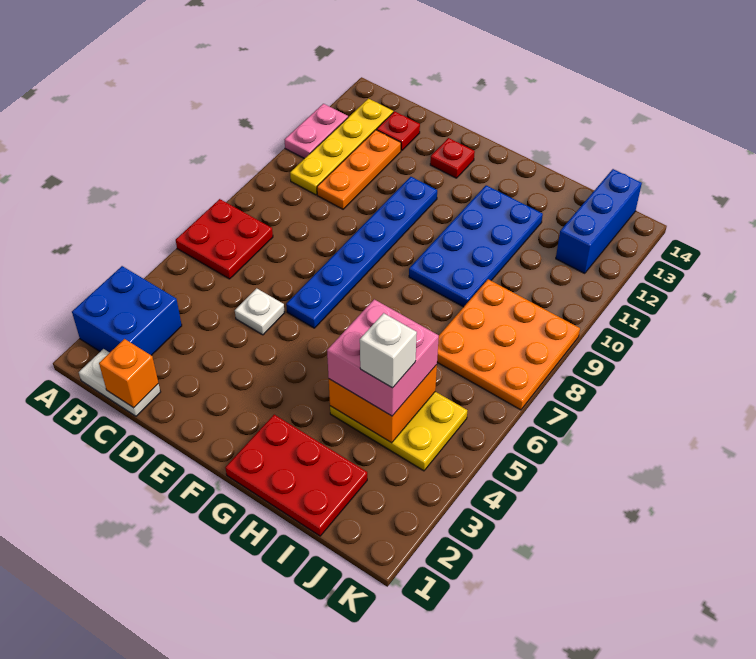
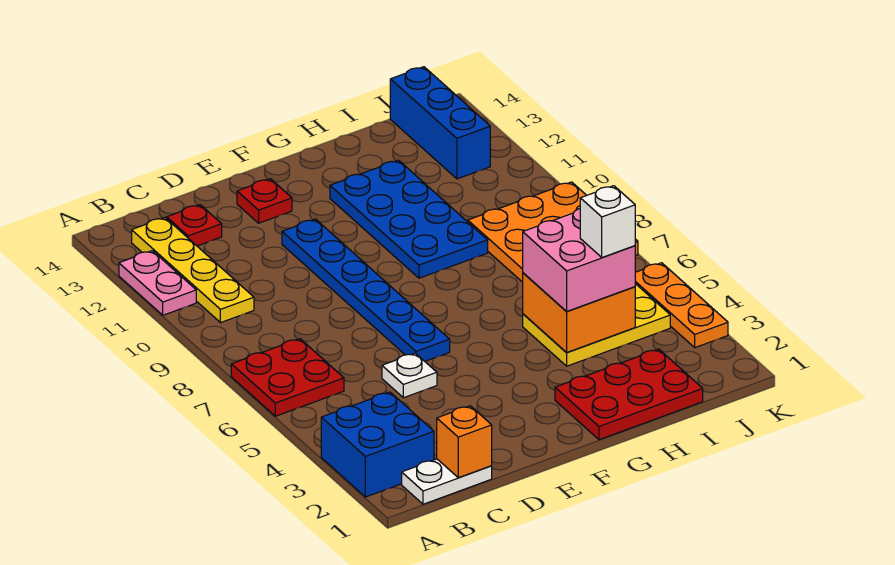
orange plate C10:C12 level 1 -> orange plate K3:K5 level 1

